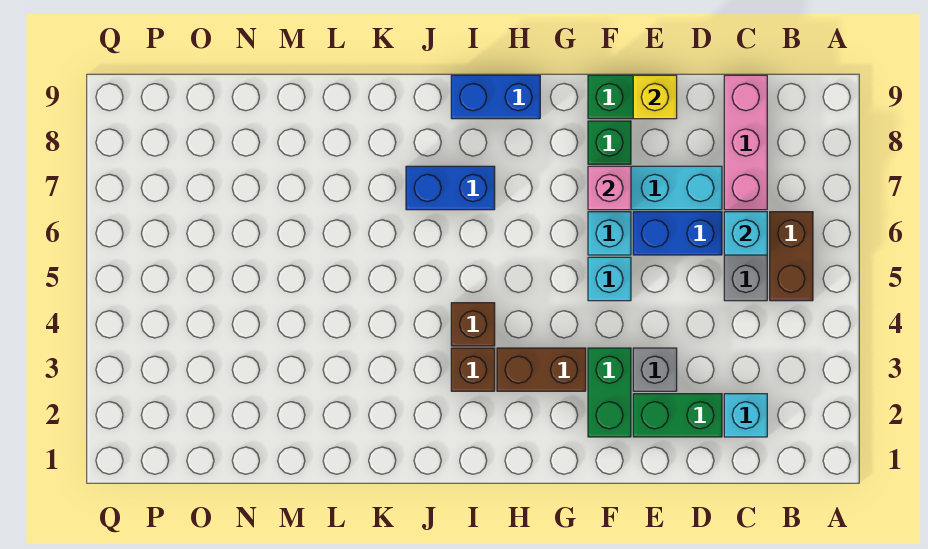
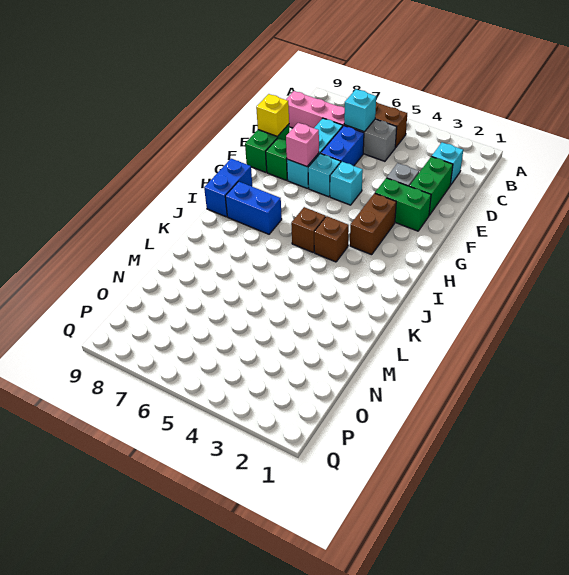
brown brick I3 level 1 -> brown brick I5 level 1
blue brick I7:J7 level 1 -> blue brick I7:I8 level 1

